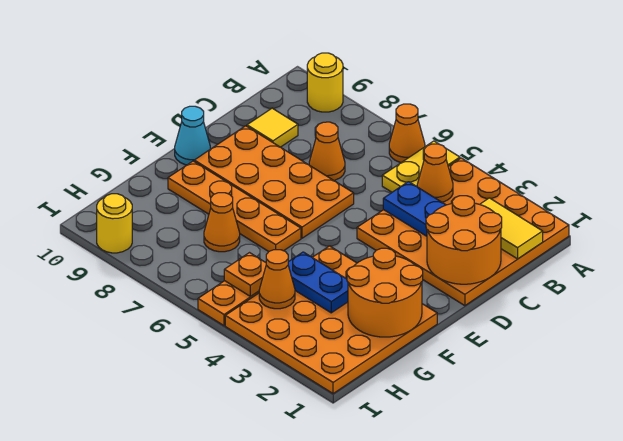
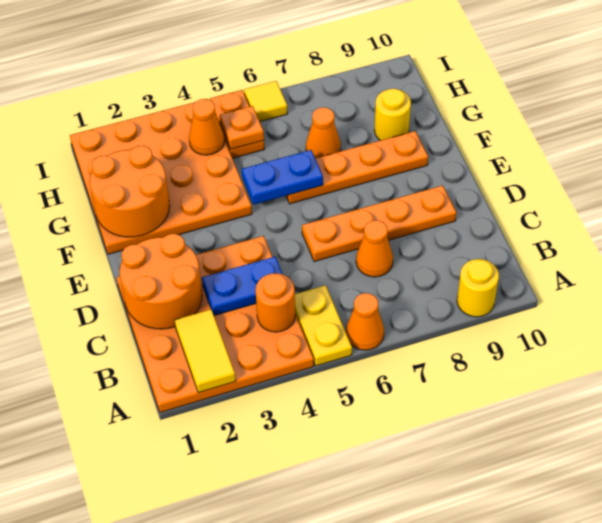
yellow tile B1:B2 level 2 -> yellow tile A2:B2 level 2
orange cone B4 level 2 -> orange round brick B4 level 2
yellow tile C9 level 1 -> yellow tile I6 level 1
orange plate D6:E9 level 1 -> orange plate D6:D9 level 1
cyan cone E10 level 1 -> none
blue plate G3:G4 level 2 -> blue plate F5:F6 level 2
yellow round brick I9 level 1 -> yellow round brick G9 level 1

